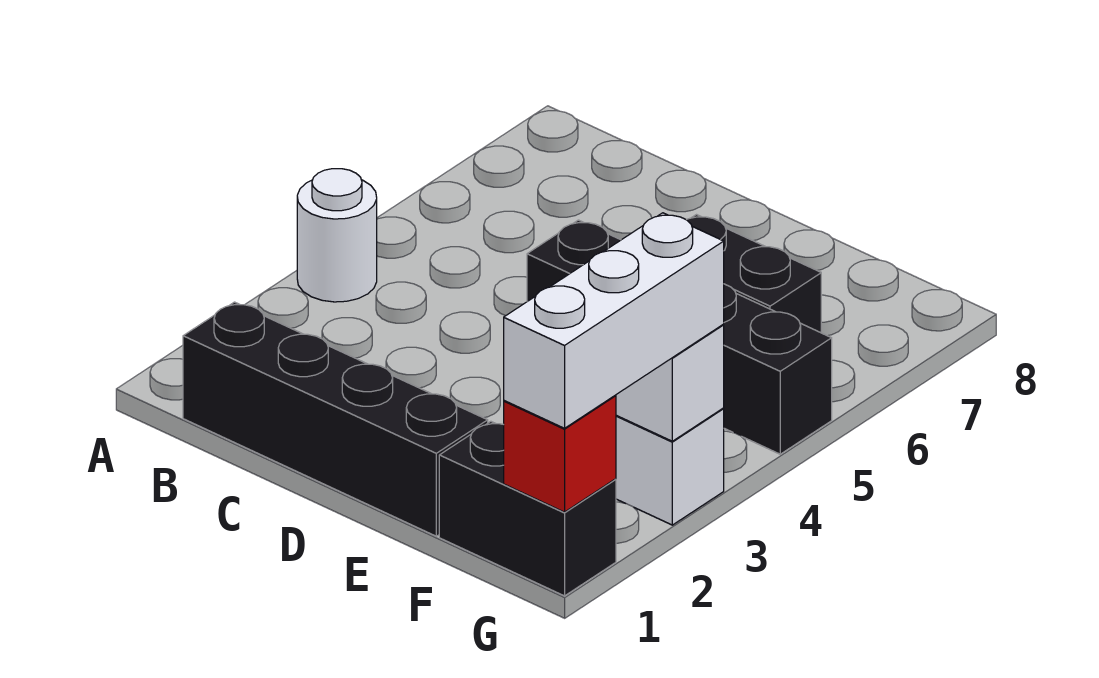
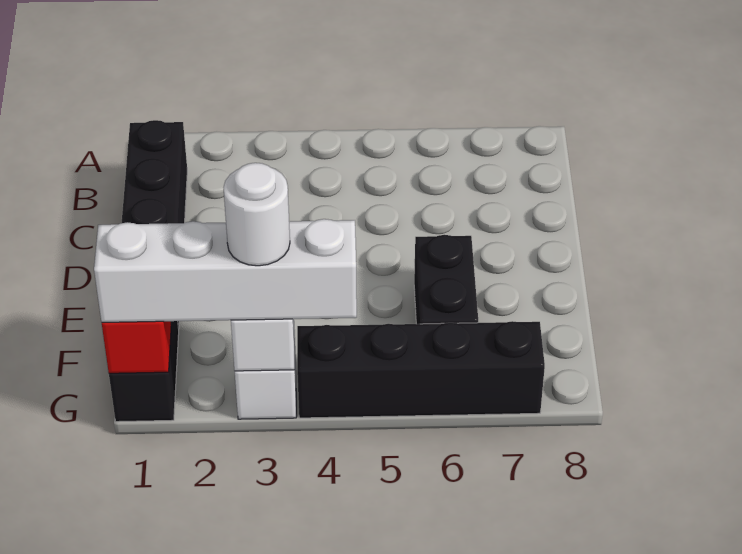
white round brick A4 level 1 -> white round brick G3 level 4
black brick D5:G5 level 1 -> black brick G4:G7 level 1
white brick G1:G3 level 3 -> white brick G1:G4 level 3

